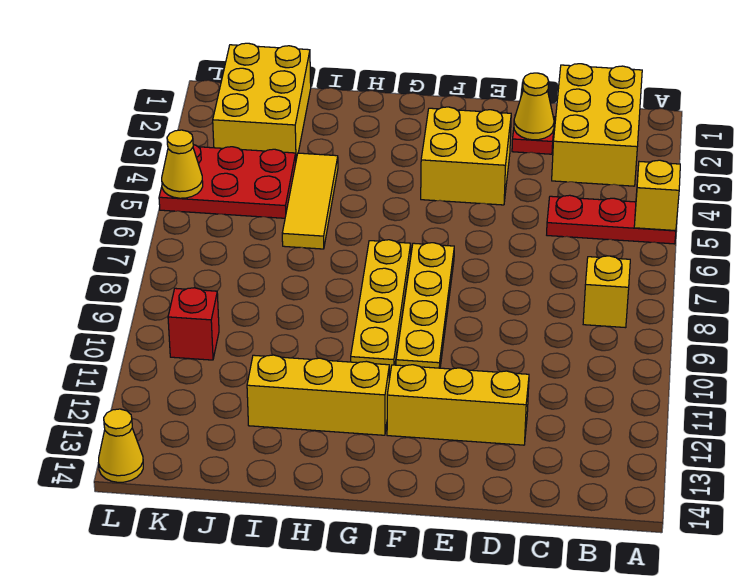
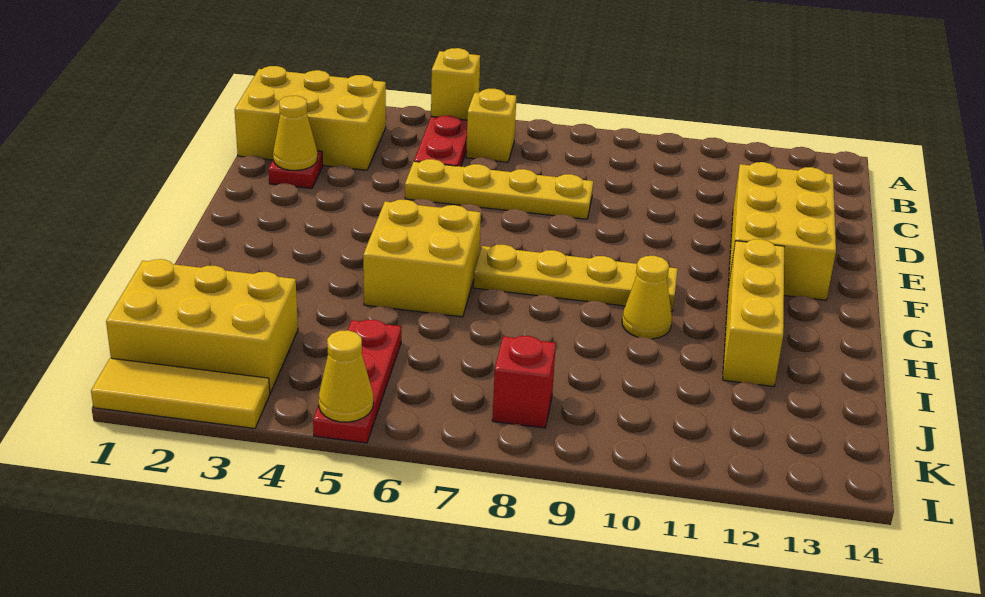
yellow brick B8 level 1 -> yellow brick B6 level 1
yellow brick D12:F12 level 1 -> yellow brick D12:F13 level 1
yellow brick E3:F4 level 1 -> yellow brick G5:H6 level 1
yellow plate F7:F10 level 1 -> yellow plate D5:D8 level 1
yellow tile I4:I6 level 1 -> yellow tile L1:L3 level 1
red plate J4:L5 level 1 -> red plate J5:L5 level 1
red brick K10 level 1 -> red brick K8 level 1
yellow cone L14 level 1 -> yellow cone H10 level 1

